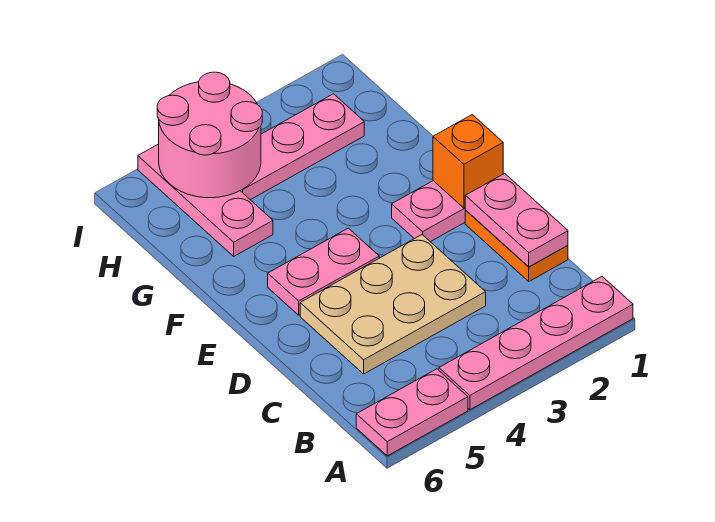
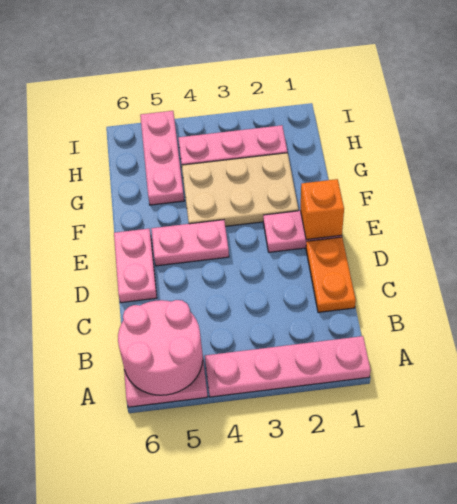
pink plate C1:D1 level 2 -> pink plate D6:E6 level 1
tan plate C3:D5 level 1 -> tan plate F2:G4 level 1
pink round brick H4:I5 level 2 -> pink round brick A5:B6 level 2

